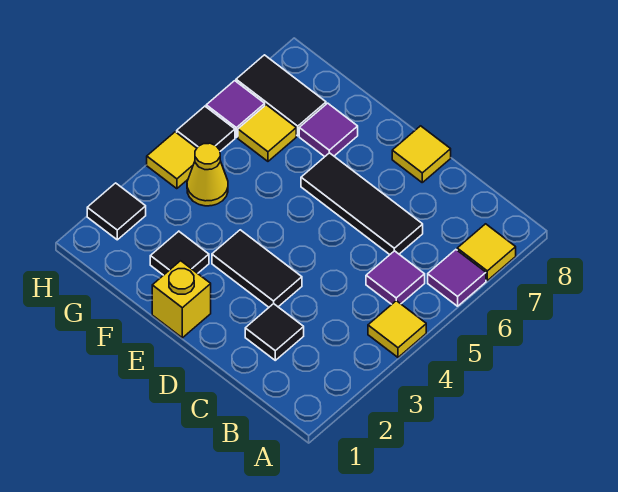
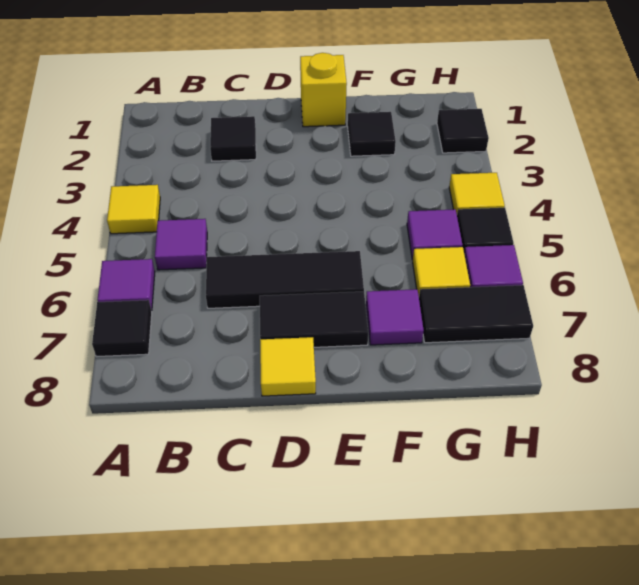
yellow tile A7 level 1 -> black tile A7 level 1
black tile D3:E3 level 1 -> black tile D7:E7 level 1
yellow cone G4 level 1 -> none
none -> purple tile G5 level 1

